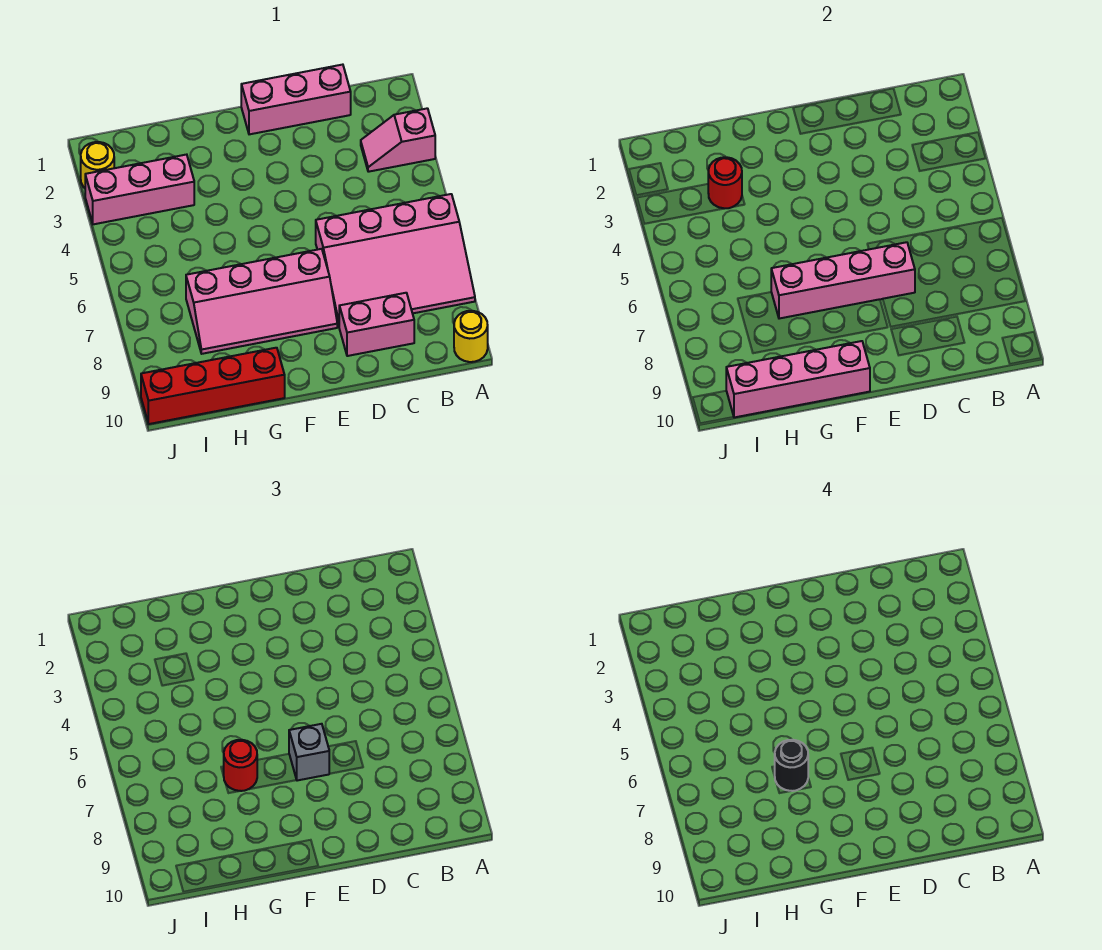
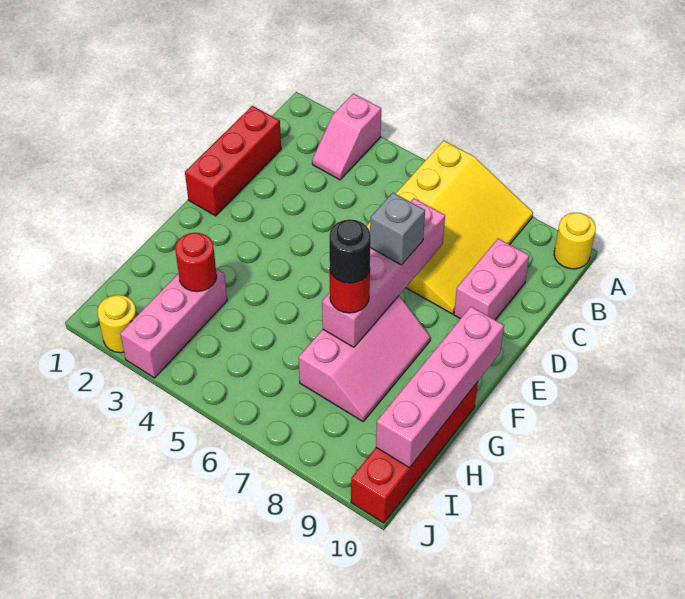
pink slope A6:D8 level 1 top 6 -> yellow slope A6:D8 level 1 top 6
pink brick C1:E1 level 1 -> red brick C1:E1 level 1
pink slope E7:H8 level 1 top 7 -> pink slope F7:H8 level 1 top 7

